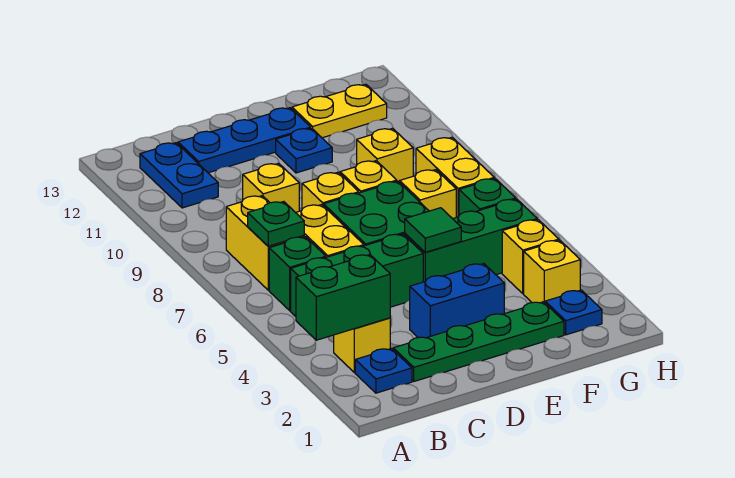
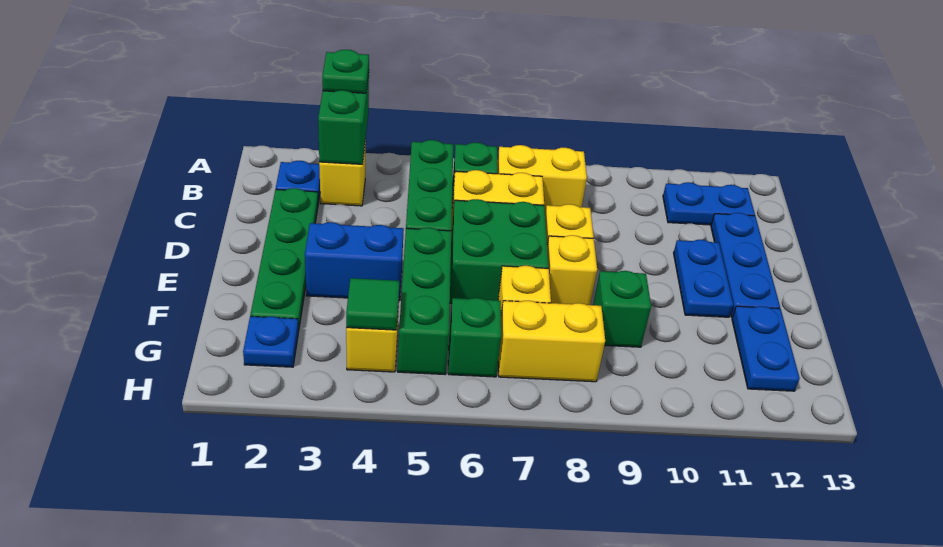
green plate B7 level 2 -> green plate A3 level 3
yellow brick C9 level 1 -> none
blue brick D3:E3 level 1 -> blue brick E3:E4 level 1
green tile E5 level 2 -> green tile G4 level 2
blue plate E11 level 1 -> blue plate D11:E11 level 1
yellow brick F9 level 1 -> green brick F9 level 1
yellow plate F12:G12 level 1 -> blue plate F12:G12 level 1
yellow brick G3 level 1 -> none

